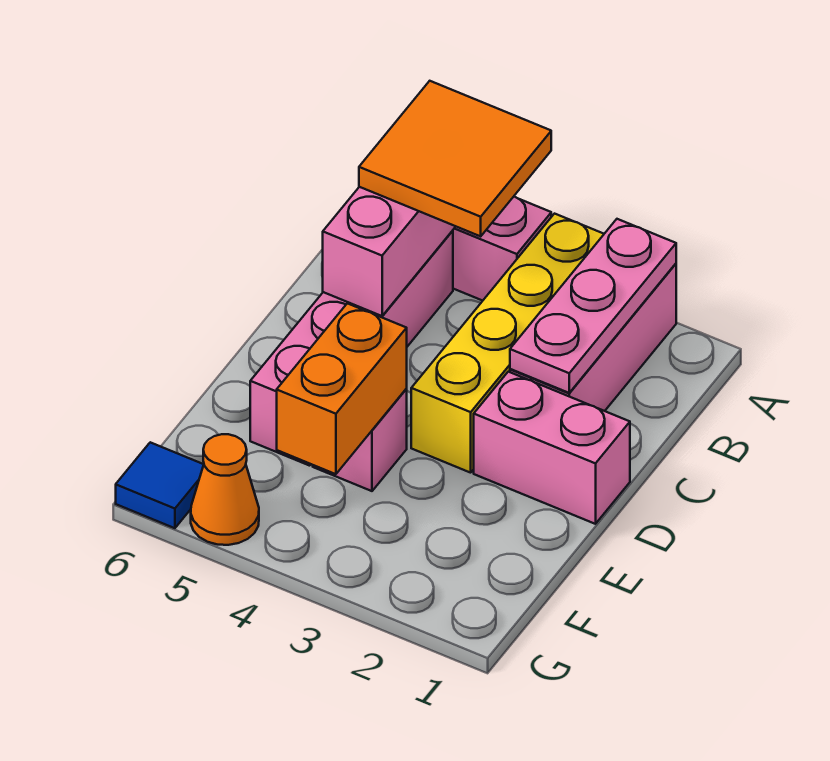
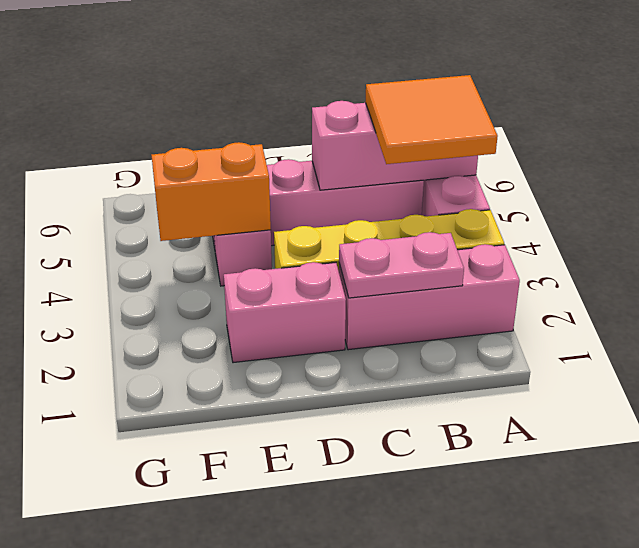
pink plate A2:C2 level 2 -> pink plate B2:C2 level 2
pink brick D1:D2 level 1 -> pink brick D2:E2 level 1
orange cone G5 level 1 -> none
blue tile G6 level 1 -> none

